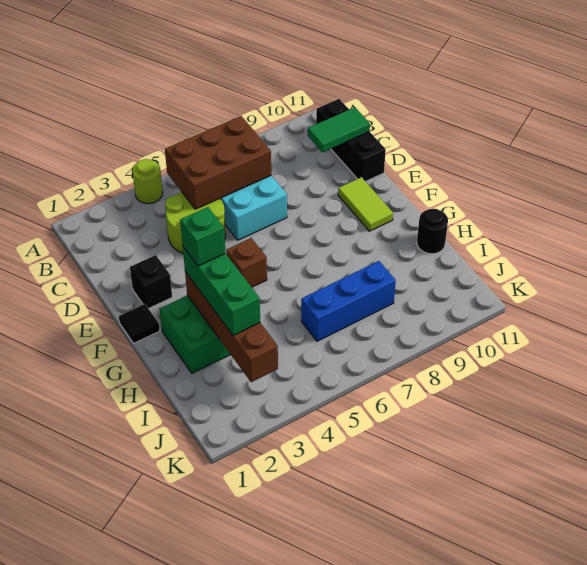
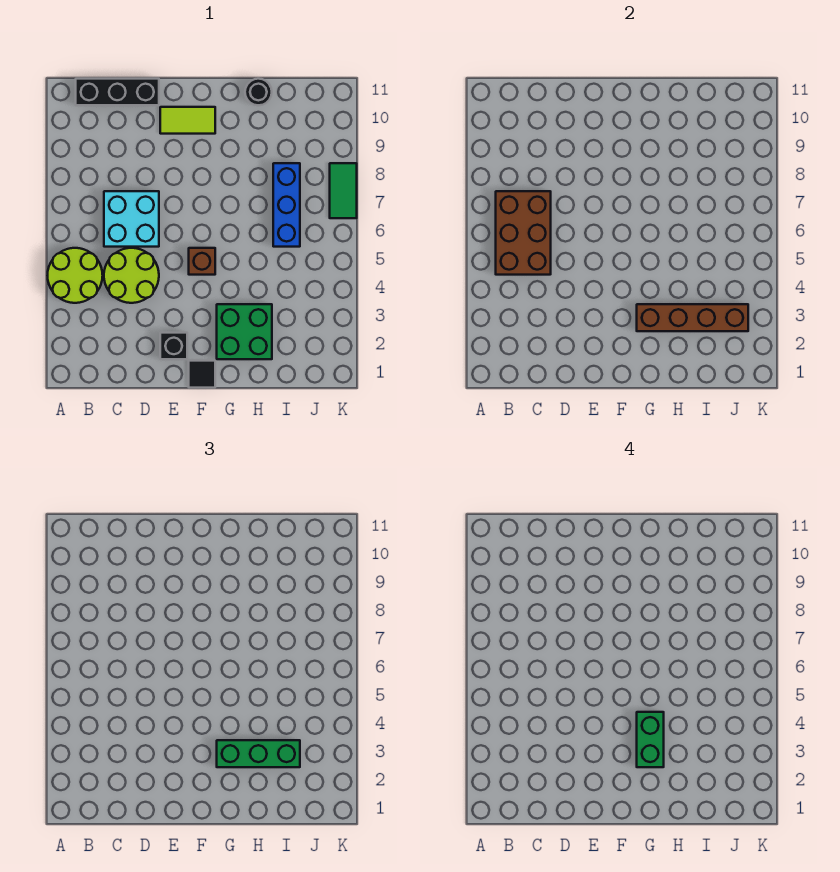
lime round brick A4 level 1 -> lime round brick A4:B5 level 1
green tile C10:C11 level 2 -> green tile K7:K8 level 1
green brick G3 level 4 -> green brick G3:G4 level 4

